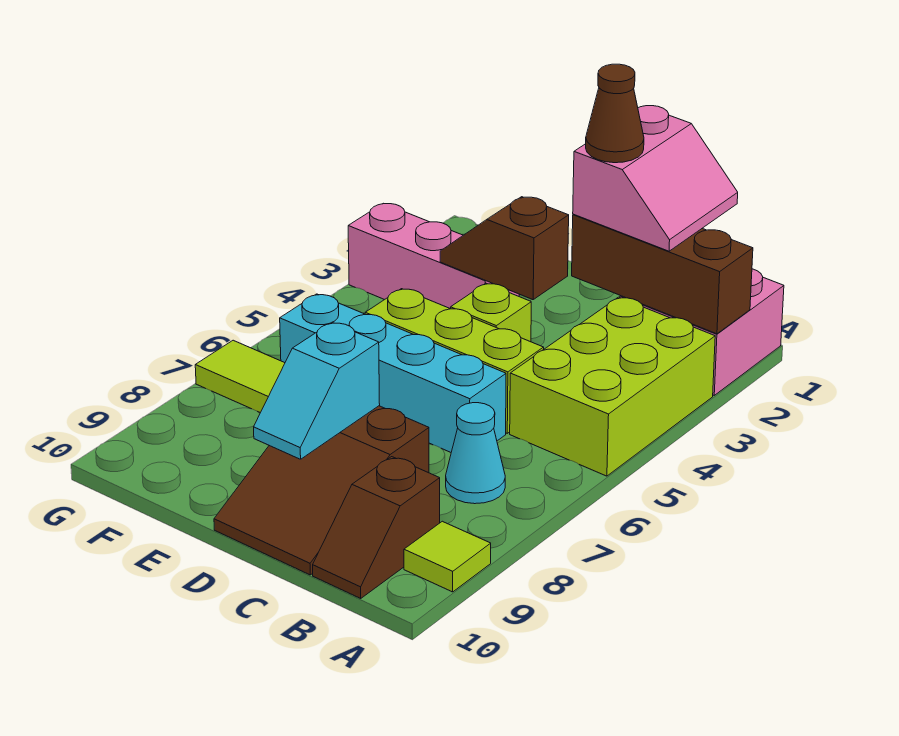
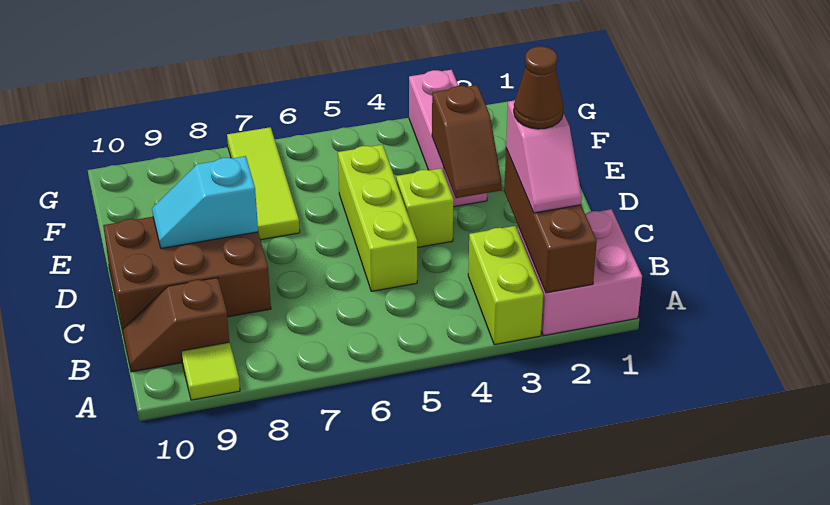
lime brick A3:B5 level 1 -> lime brick A3:B3 level 1
pink slope B1:C2 level 3 top C -> pink slope B2:C2 level 3 top C
cyan cone B7 level 1 -> none
cyan brick C6:F6 level 1 -> none
brown slope C8:D10 level 1 top 8 -> brown brick C8:D10 level 1
brown slope D3:E3 level 2 top D -> brown slope D3:E3 level 2 top E

